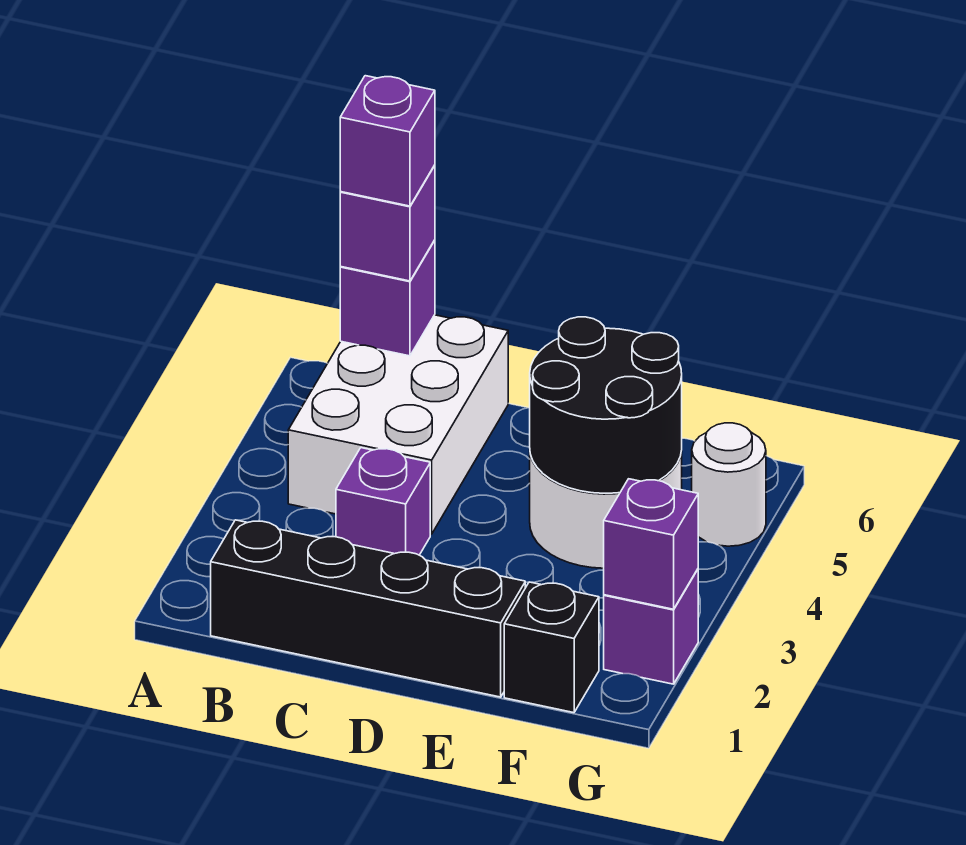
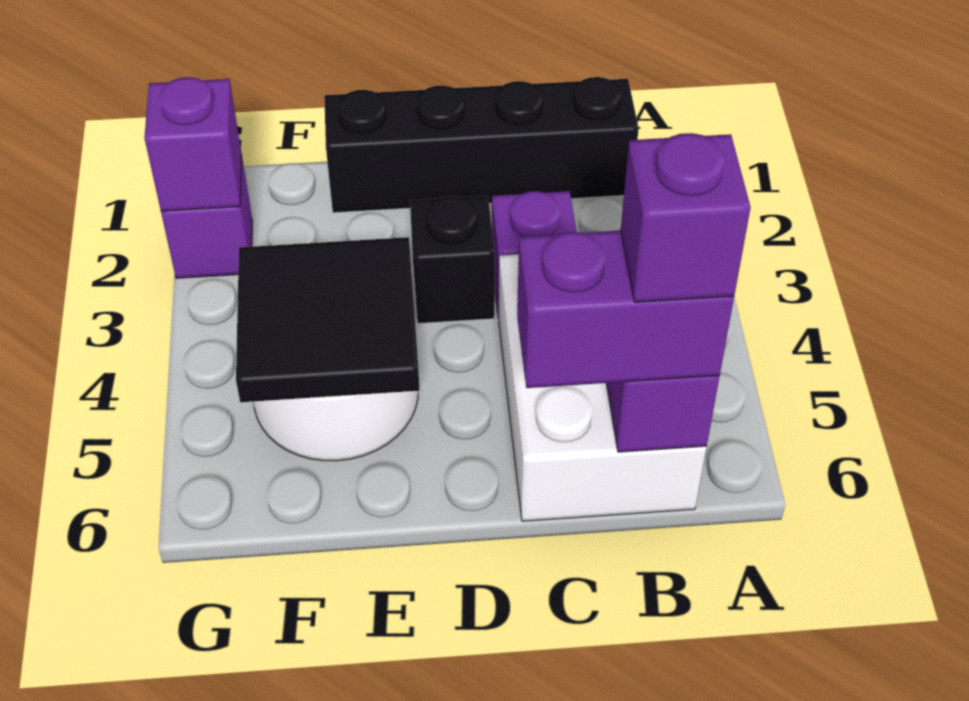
purple brick B6 level 3 -> purple brick B6:C6 level 3
black round brick E4:F5 level 2 -> black tile E4:F5 level 2
black brick F1 level 1 -> black brick D3 level 1
white round brick G5 level 1 -> none

